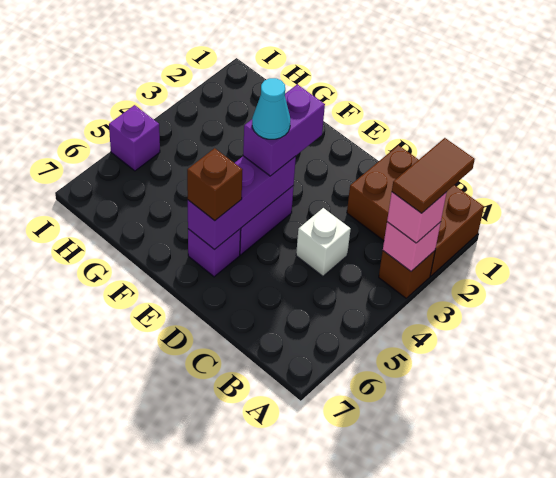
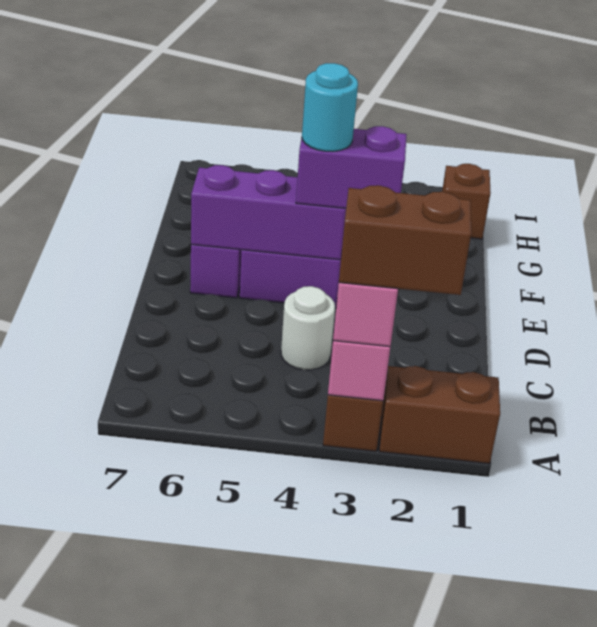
brown brick A1:C2 level 1 -> brown brick A1:A2 level 1
brown tile A2:A3 level 4 -> brown brick A2:A3 level 4
white brick C4 level 1 -> white round brick C4 level 1
cyan cone E4 level 4 -> cyan round brick E4 level 4
brown brick E6 level 3 -> brown brick H1 level 1
purple brick I5 level 1 -> none

